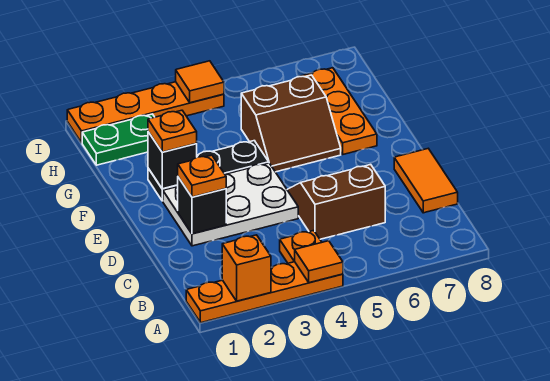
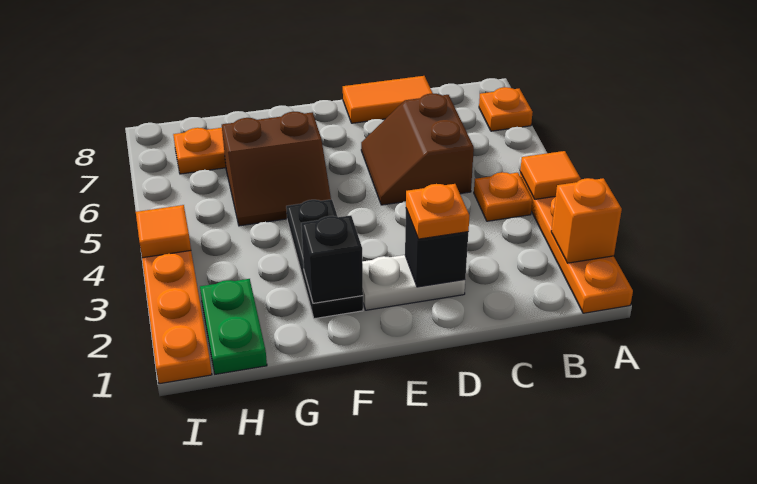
white plate D2:E4 level 1 -> white plate D2:E2 level 1
orange plate F2 level 3 -> orange plate A7 level 1
brown slope F5:G6 level 1 top G -> brown slope F5:G6 level 1 top 6

